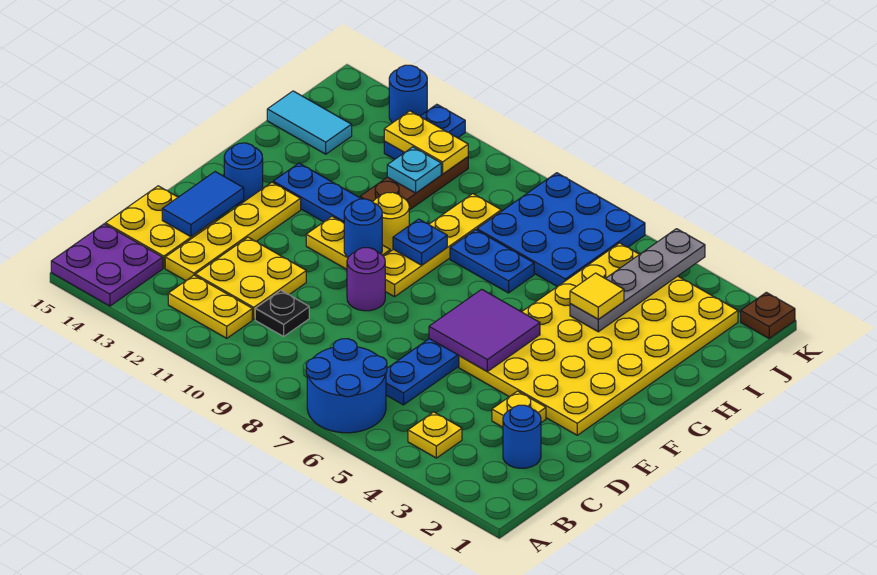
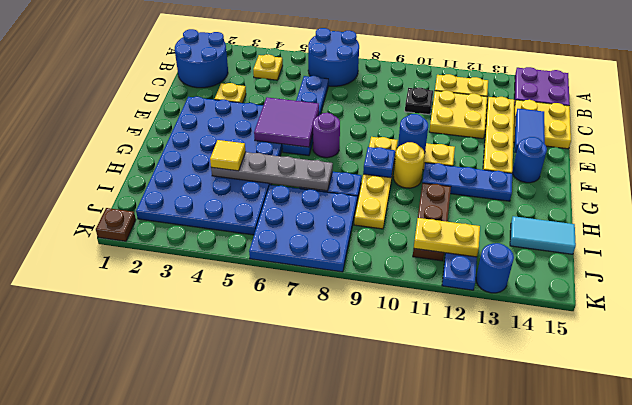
blue round brick C2 level 1 -> blue round brick B1:C2 level 1
yellow plate E2:J5 level 1 -> blue plate E2:J5 level 1
purple round brick E9 level 1 -> purple round brick F7 level 1
grey plate H4:K4 level 2 -> grey plate H4:H7 level 2
cyan plate I11 level 2 -> none

